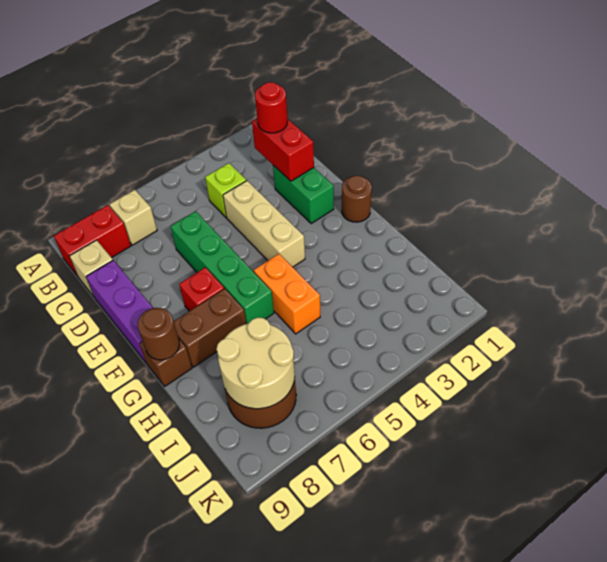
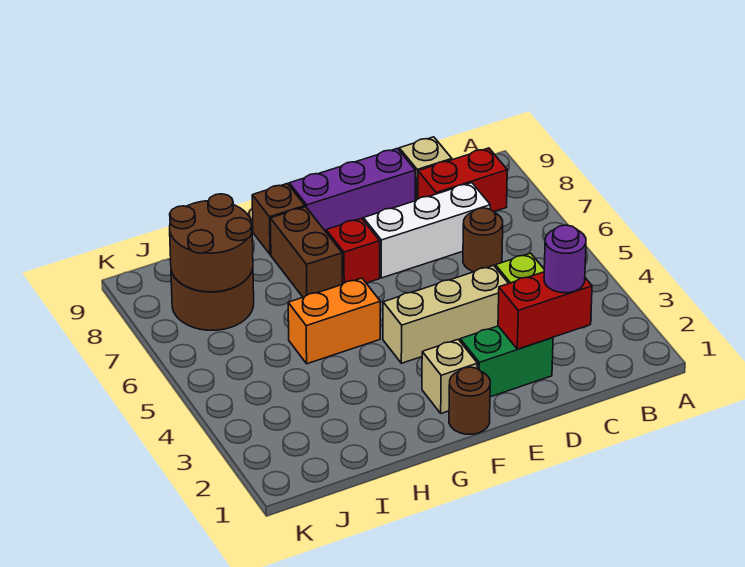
tan brick B7 level 1 -> tan brick F2 level 1
red brick B8:B9 level 1 -> red brick B8:C8 level 1
red round brick C2 level 3 -> purple round brick C2 level 3
none -> white brick C7:E7 level 1
green brick D6:G6 level 1 -> none
brown round brick G9 level 2 -> brown round brick C6 level 1
tan round brick I7:J8 level 2 -> brown round brick I7:J8 level 2

